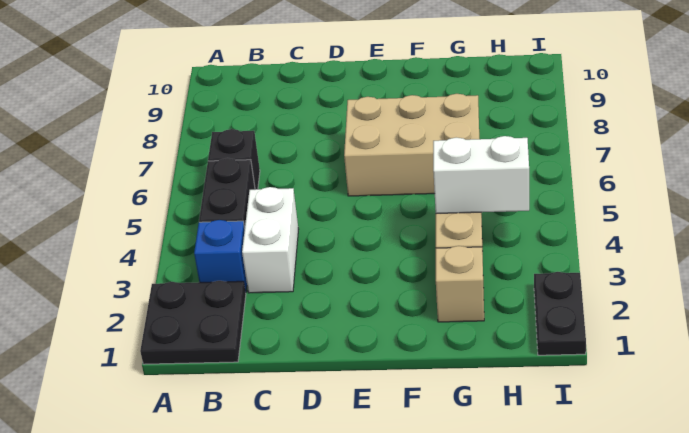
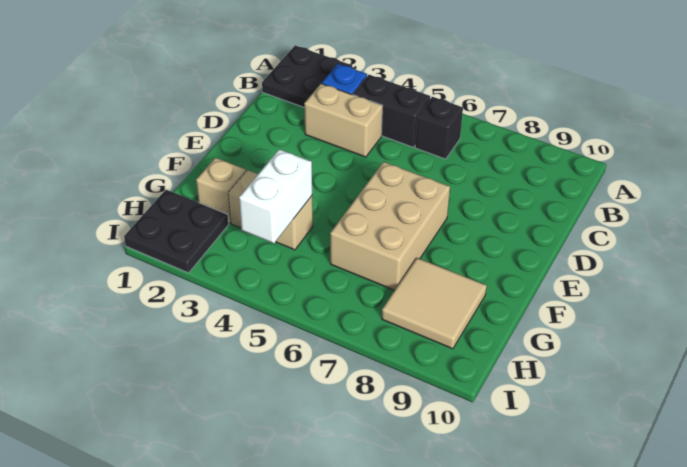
white brick C3:C4 level 1 -> tan brick C3:C4 level 1
none -> tan tile G8:H9 level 1
black plate I1:I2 level 1 -> black plate H1:I2 level 1

